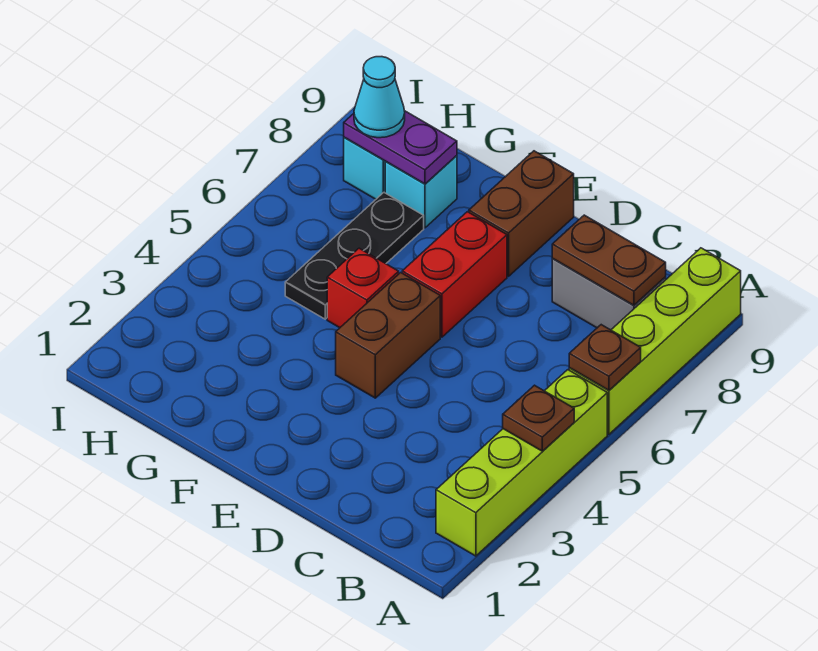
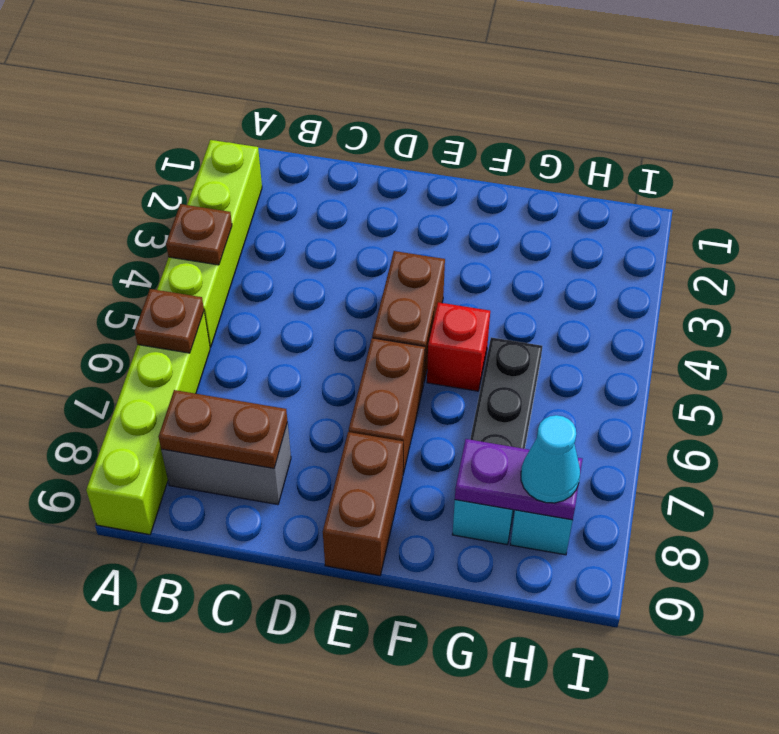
red brick E6:E7 level 1 -> brown brick E6:E7 level 1

